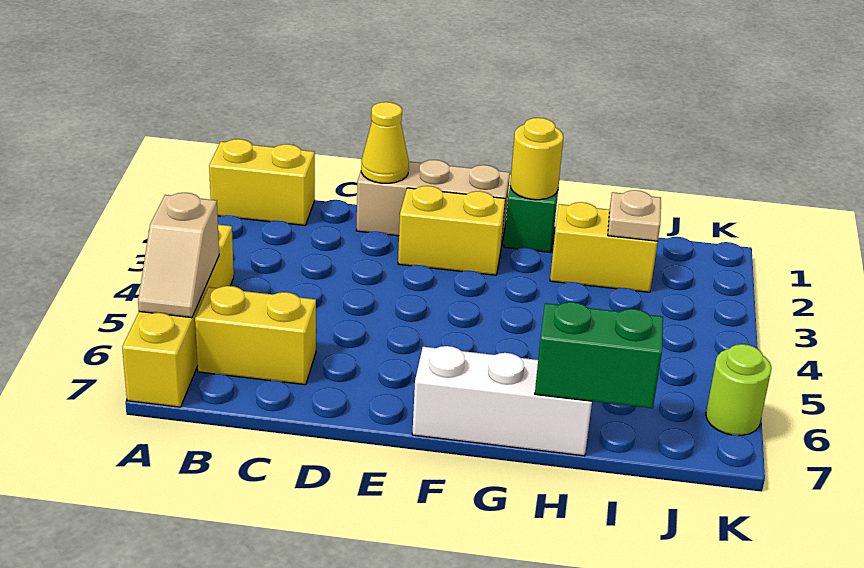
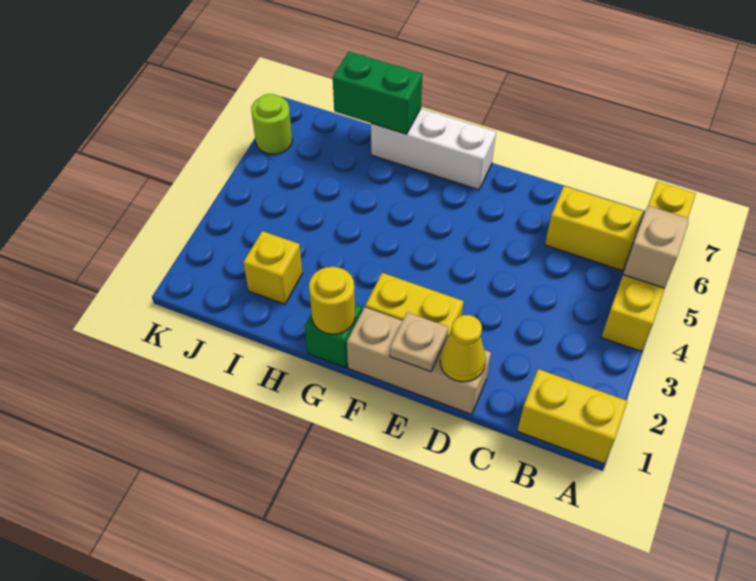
yellow brick H2:I2 level 1 -> yellow brick I2 level 1
tan plate I2 level 2 -> tan plate E1 level 2

